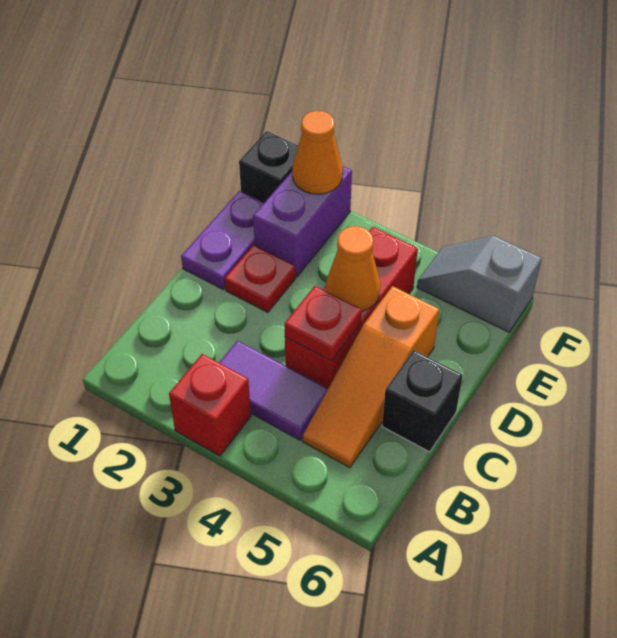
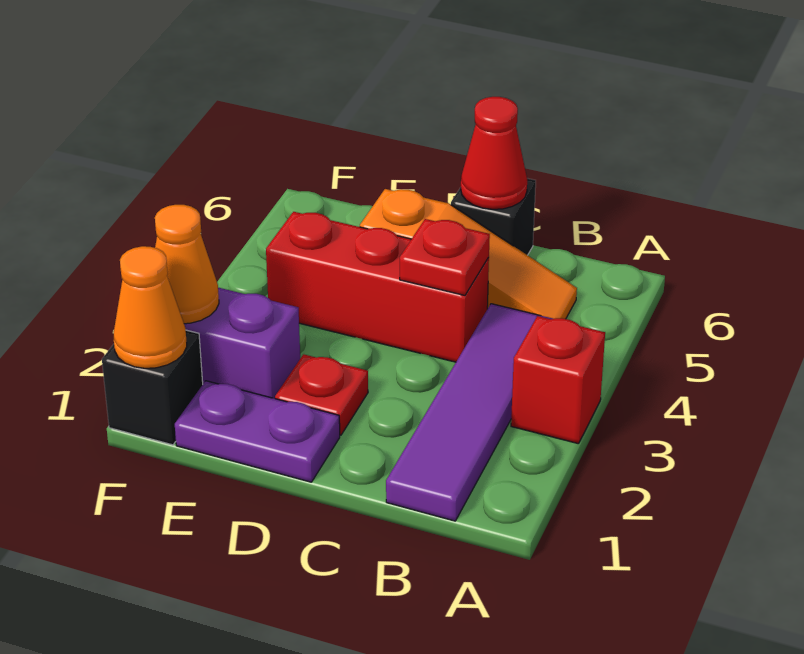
purple tile B3:B4 level 1 -> purple tile B1:B4 level 1
none -> red cone C6 level 2
orange cone D4 level 2 -> orange cone F1 level 2
grey slope F5:F6 level 1 top 6 -> none

